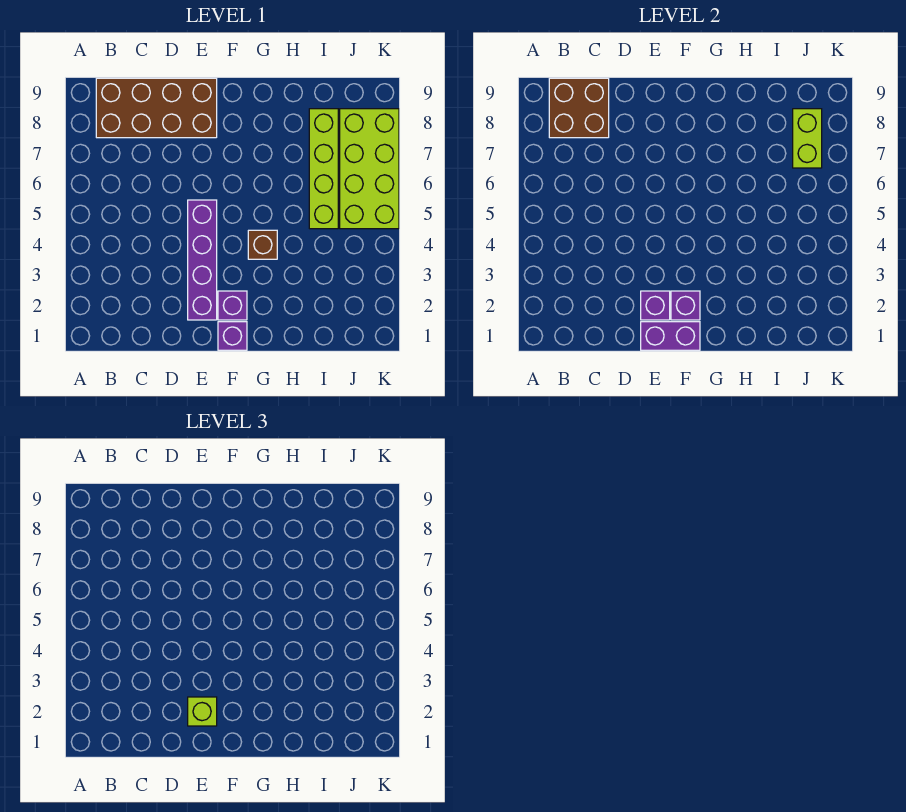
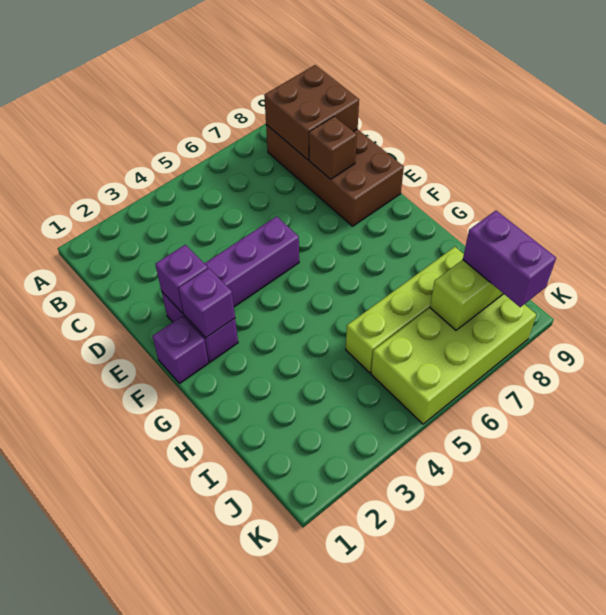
purple brick E1:F1 level 2 -> purple brick J8:K8 level 3
lime brick E2 level 3 -> none
brown brick G4 level 1 -> brown brick D8 level 2

